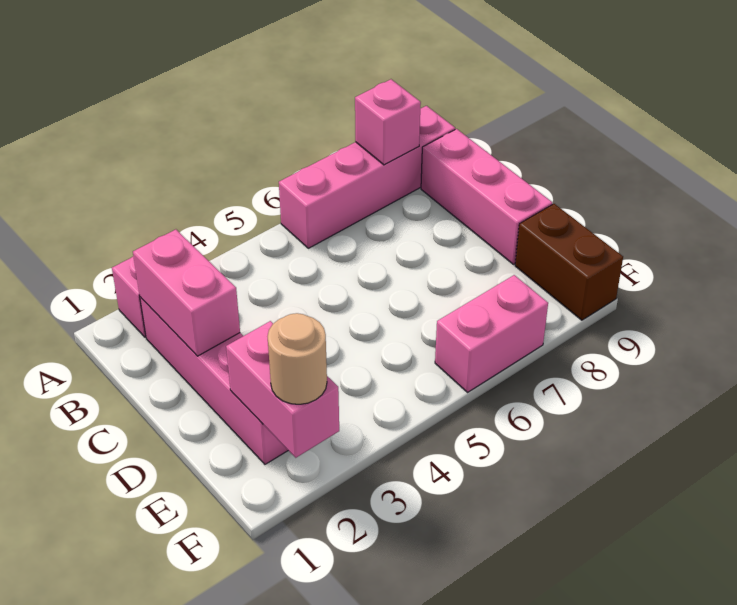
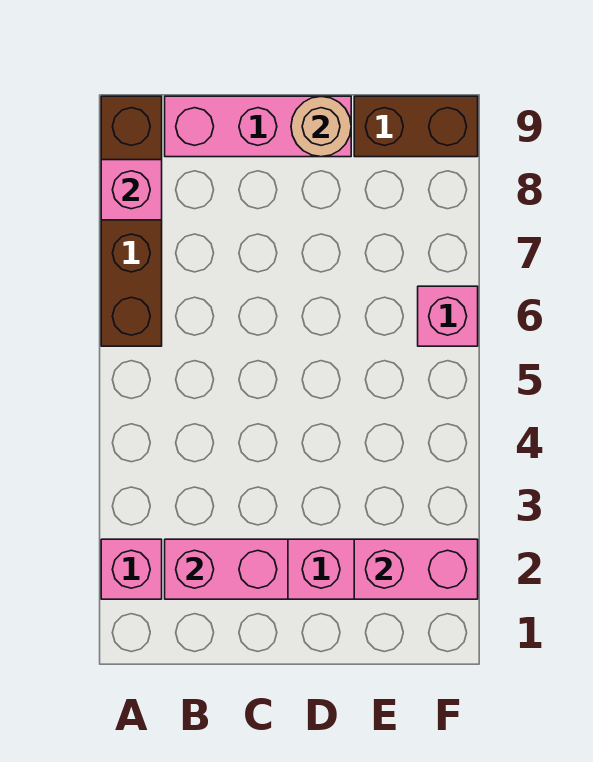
pink brick A6:A9 level 1 -> brown brick A6:A9 level 1
tan round brick F2 level 3 -> tan round brick D9 level 2
pink brick F6:F7 level 1 -> pink brick F6 level 1

